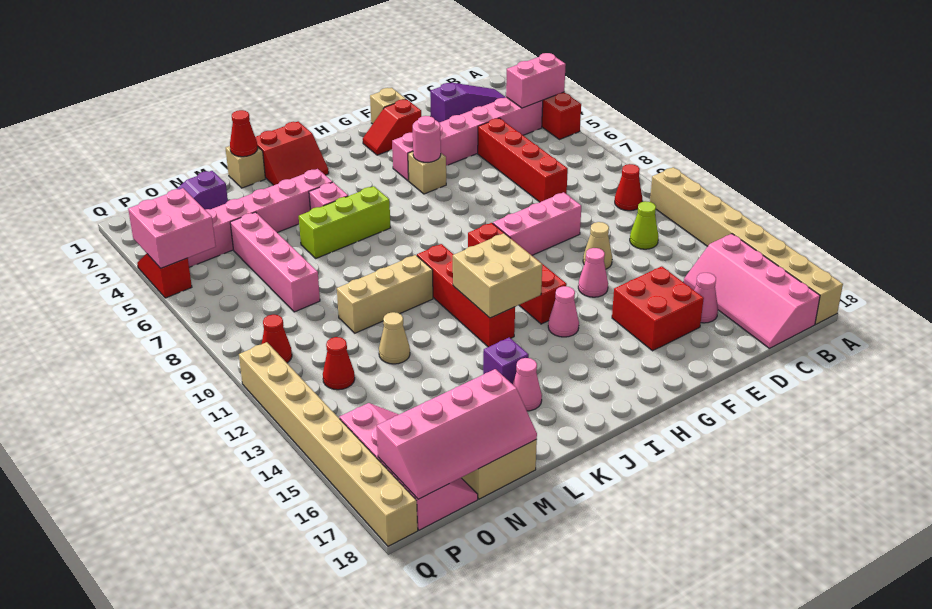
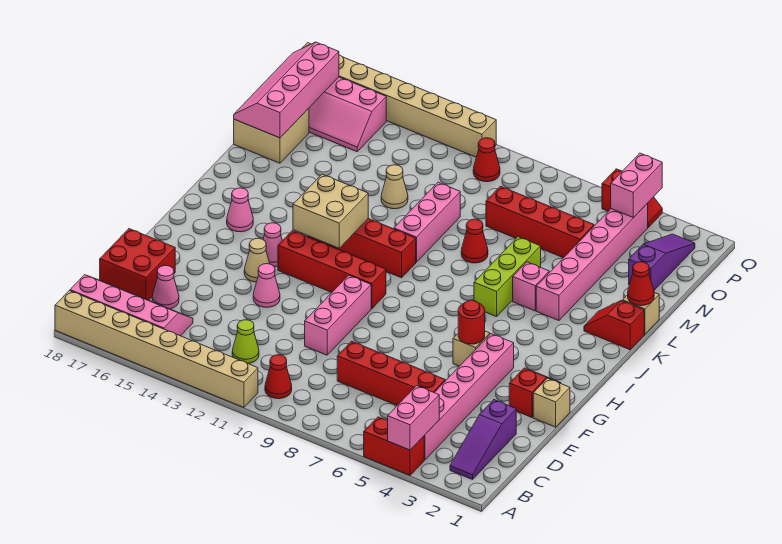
tan cone E12 level 1 -> tan cone G14 level 1
red brick E15:F16 level 1 -> red brick D17:E18 level 1
pink round brick G5 level 2 -> red round brick G5 level 2
red slope J1:K2 level 1 top 1 -> red slope K1:K2 level 1 top 1
tan brick K10:M10 level 1 -> pink brick K10:M10 level 1
purple brick K15 level 1 -> none
pink cone K16 level 1 -> pink cone I16 level 1
pink brick N5:N8 level 1 -> red brick N5:N8 level 1
red cone O12 level 1 -> red cone L8 level 1
pink brick P4:Q5 level 2 -> pink brick P4:Q4 level 2

